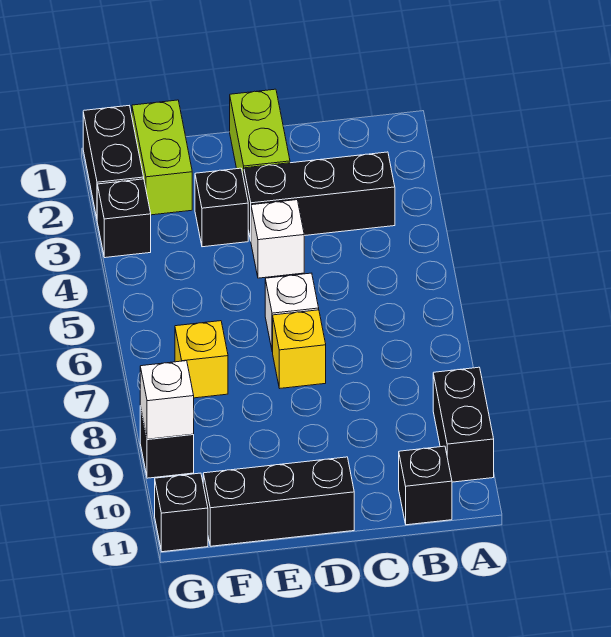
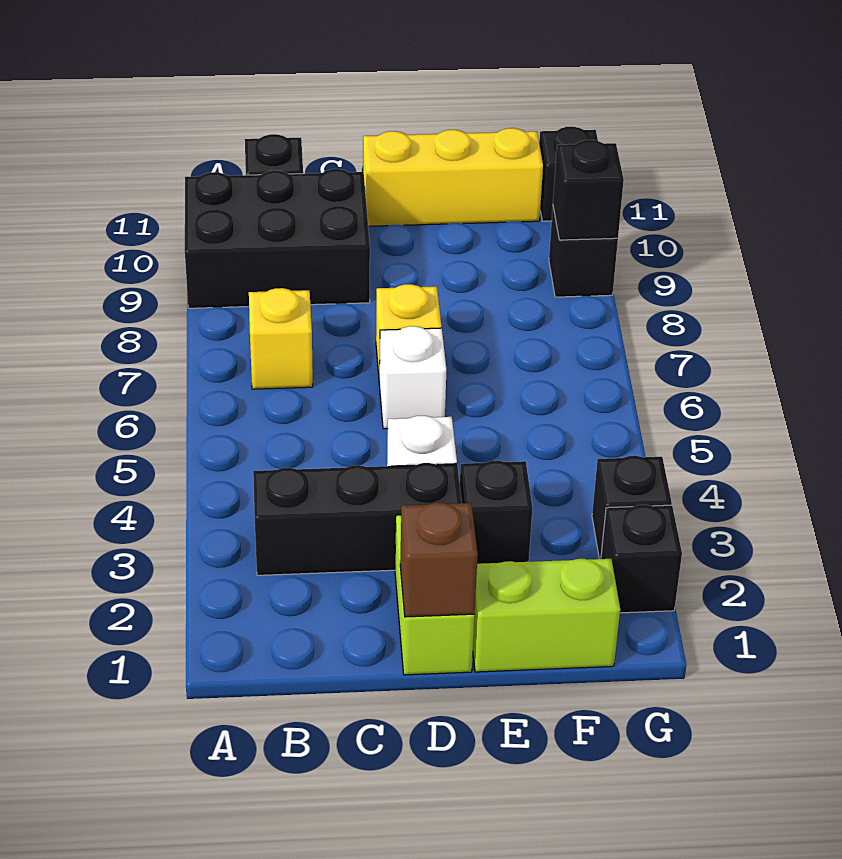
black brick A9:A10 level 1 -> black brick A9:C10 level 1
none -> brown brick D1 level 2
black brick D11:F11 level 1 -> yellow brick D11:F11 level 1
lime brick F1:F2 level 1 -> lime brick E1:F1 level 1
yellow brick F7 level 1 -> yellow brick B7 level 1
black brick G1:G2 level 1 -> black brick G2 level 1
white brick G9 level 2 -> black brick G9 level 2

